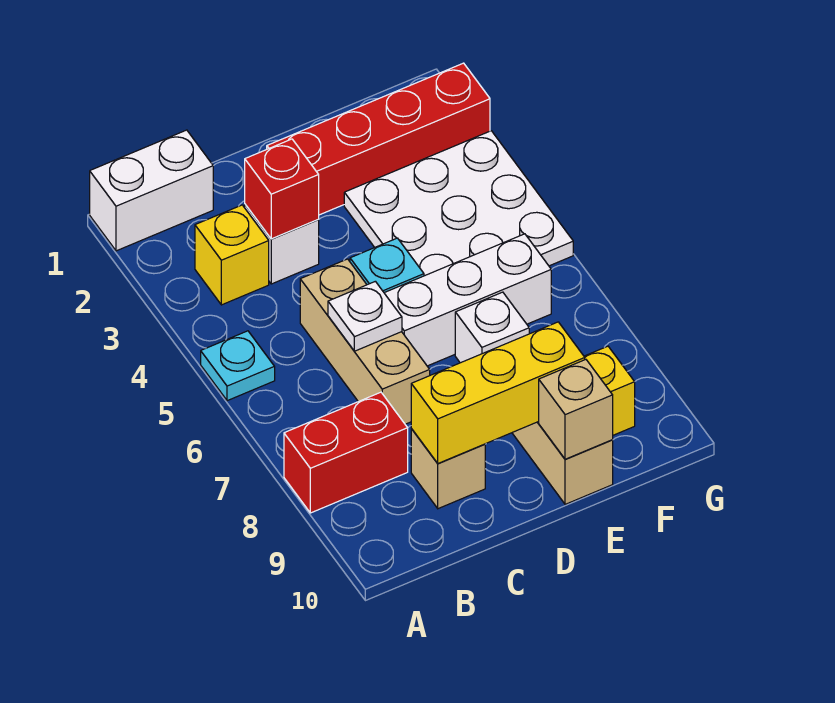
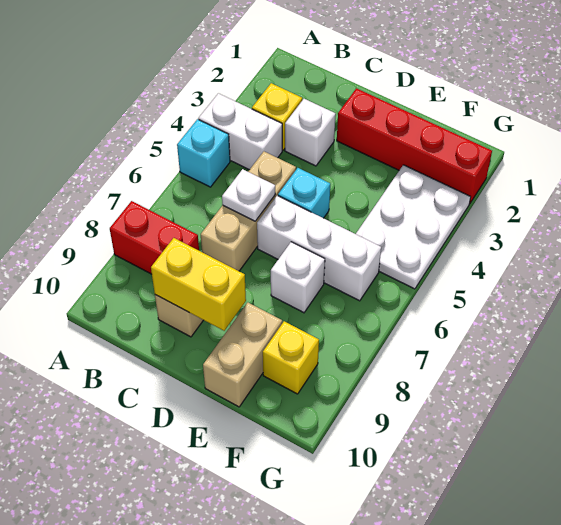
white brick A1:B1 level 1 -> white brick A4:B4 level 1
cyan plate A5 level 1 -> cyan brick A5 level 1
red brick C3 level 2 -> none
yellow brick C9:E9 level 2 -> yellow brick C9:D9 level 2
white plate E3:G5 level 1 -> white plate F3:G5 level 1
tan brick E10 level 2 -> none

